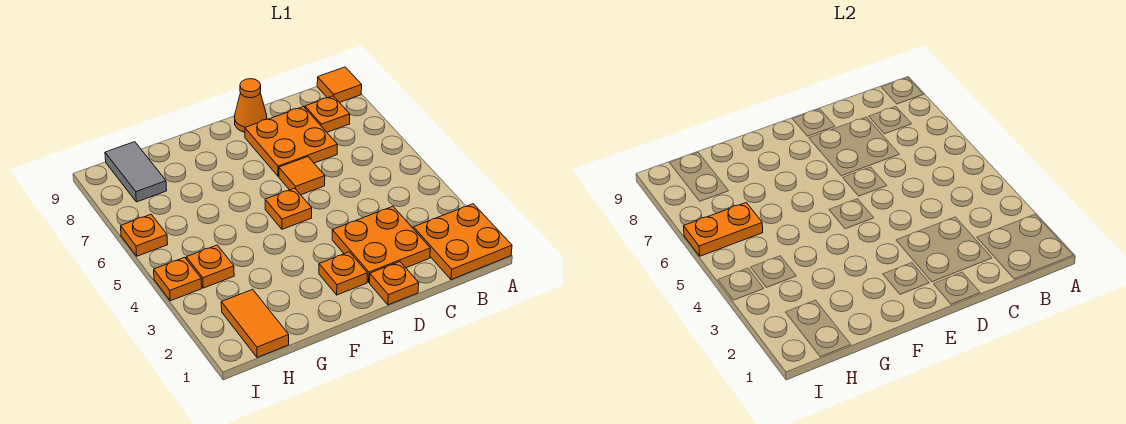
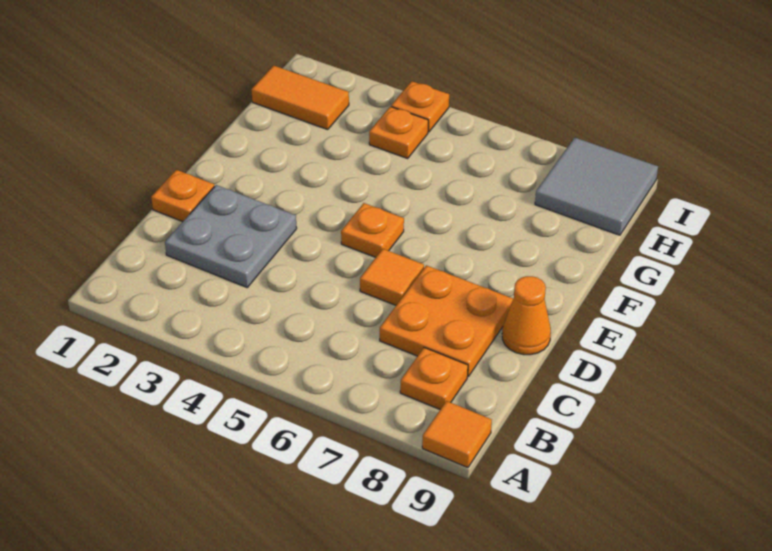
orange plate A1:B2 level 1 -> none
orange plate C2:D3 level 1 -> grey plate C2:D3 level 1
orange plate E2 level 1 -> none
orange plate H6:I6 level 2 -> none
grey tile H8:H9 level 1 -> grey tile H8:I9 level 1
orange plate I6 level 1 -> none

